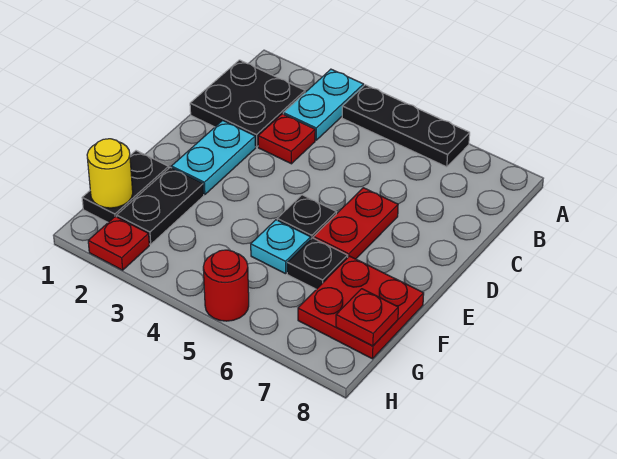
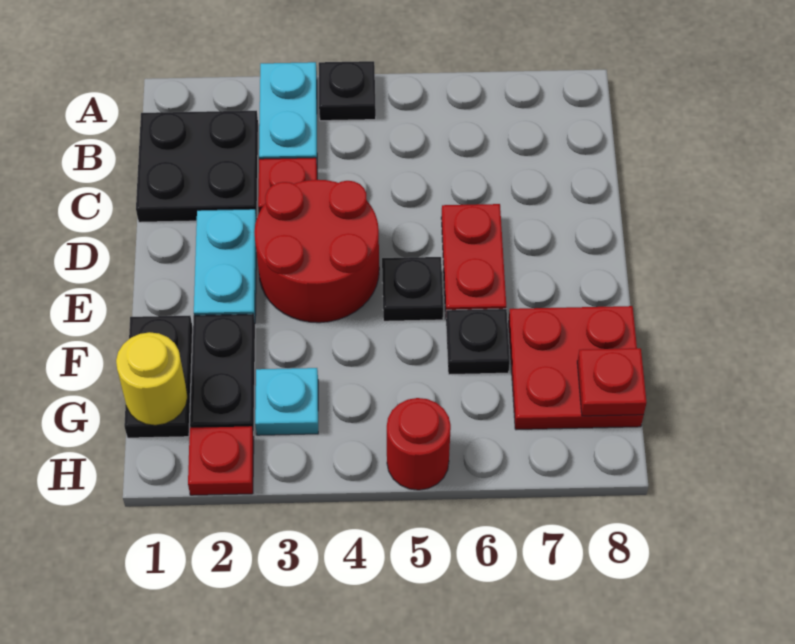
black plate A4:A6 level 1 -> black plate A4 level 1
none -> red round brick D3:E4 level 1
cyan plate F5 level 1 -> cyan plate G3 level 1

